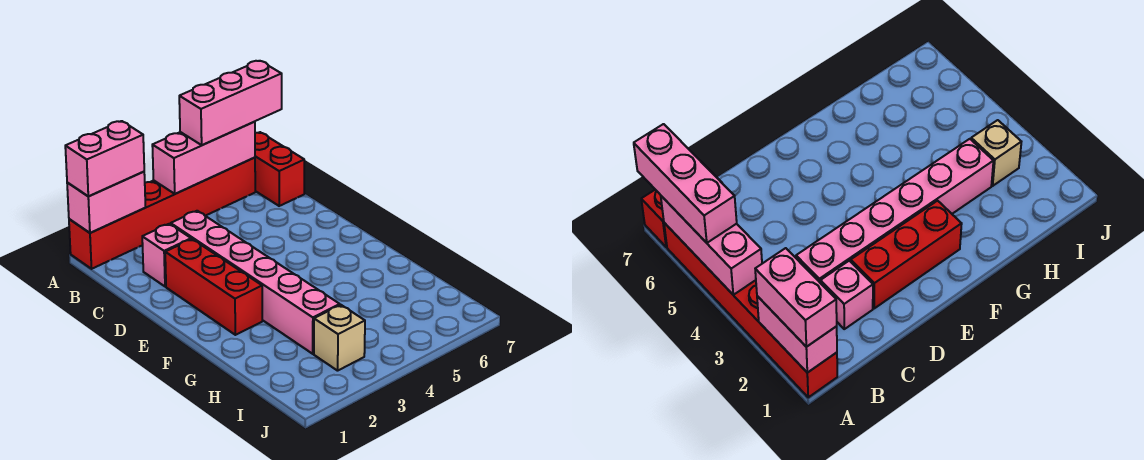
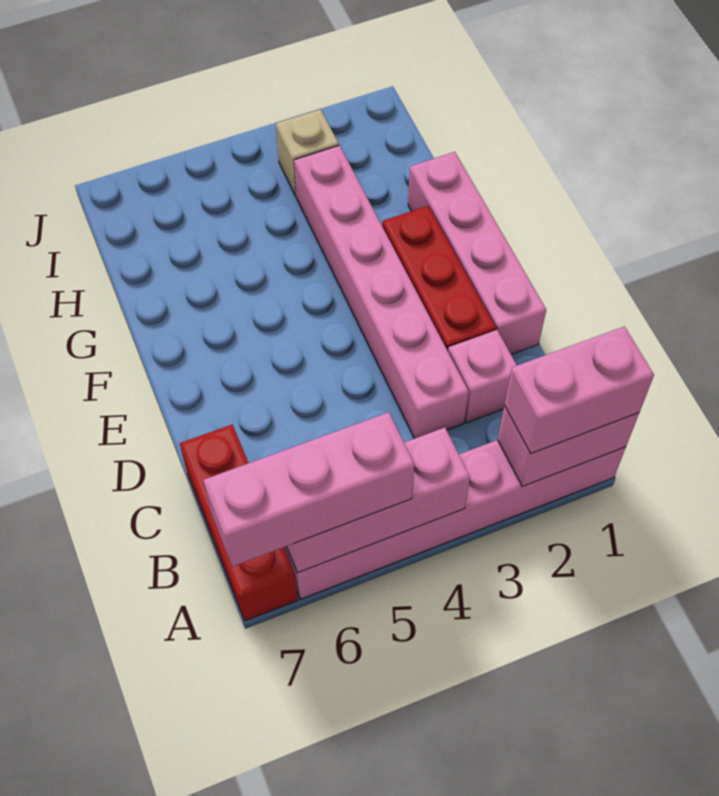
red brick A1:A6 level 1 -> pink brick A1:A6 level 1
red brick A7:B7 level 1 -> red brick A7:C7 level 1
none -> pink brick D1:G1 level 1

